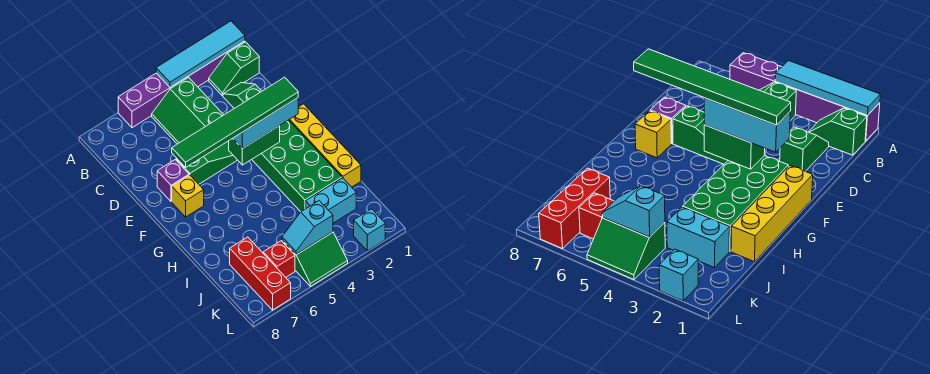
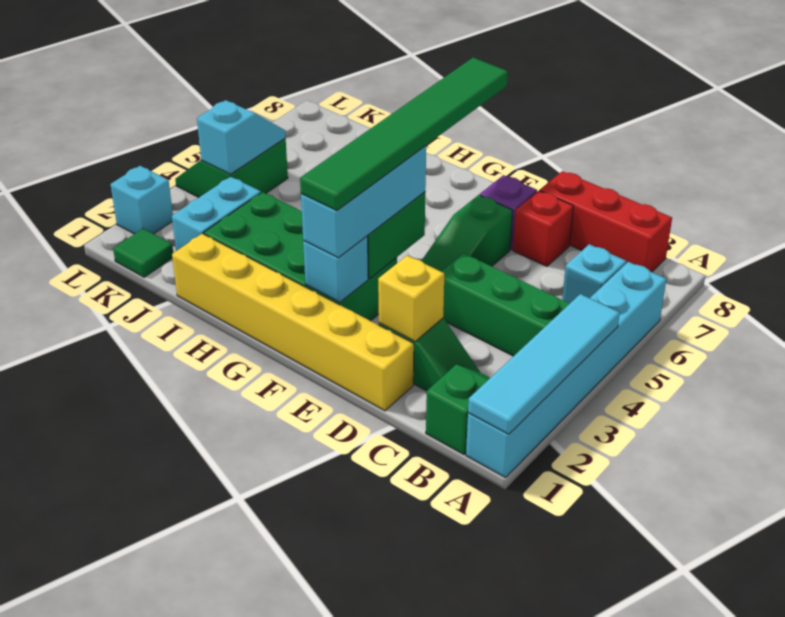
purple brick A1:A6 level 1 -> cyan brick A1:A6 level 1
none -> cyan brick B6 level 1
yellow brick F1:I1 level 1 -> yellow brick D1:I1 level 1
none -> cyan brick F2 level 2
yellow brick F7 level 1 -> yellow brick D2 level 2
red brick J7:L7 level 1 -> red brick B8:D8 level 1
none -> green tile K1 level 1
red brick K6 level 1 -> red brick D7 level 1

